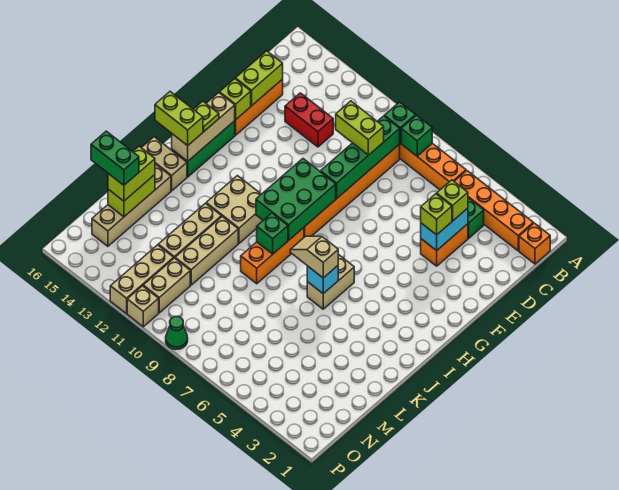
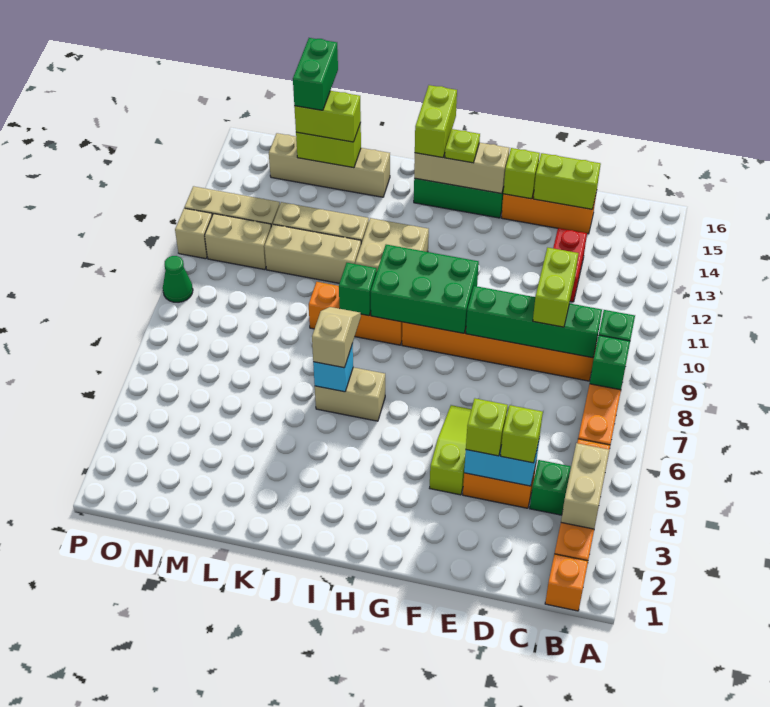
none -> lime slope F4:F6 level 1 top 4
tan brick J15:J16 level 1 -> tan brick B3:B4 level 2

